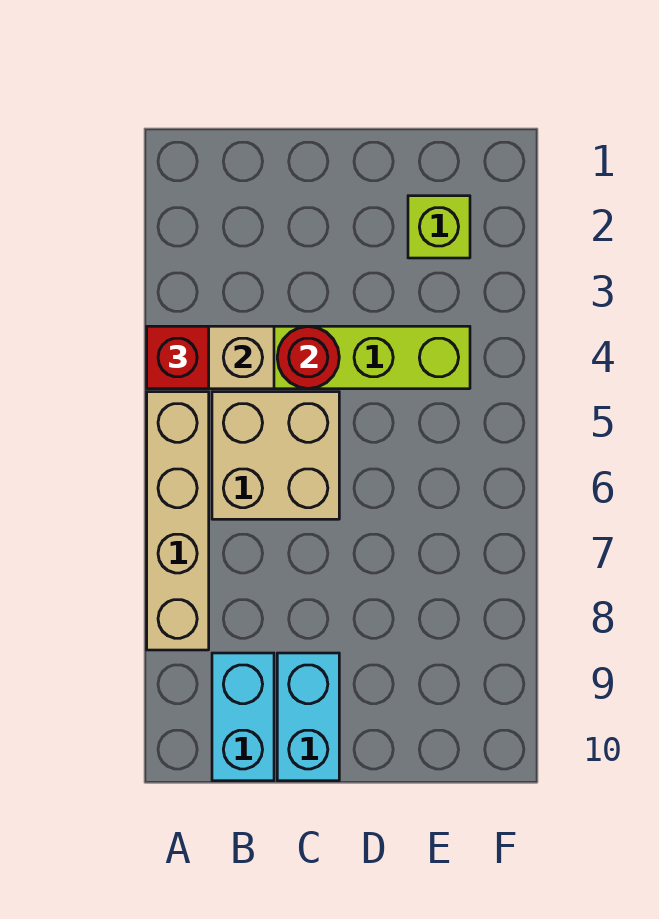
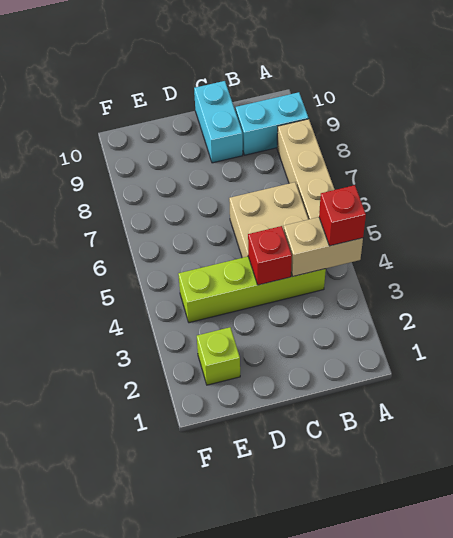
cyan brick B9:B10 level 1 -> cyan brick A9:B9 level 1
red round brick C4 level 2 -> red brick C4 level 2

